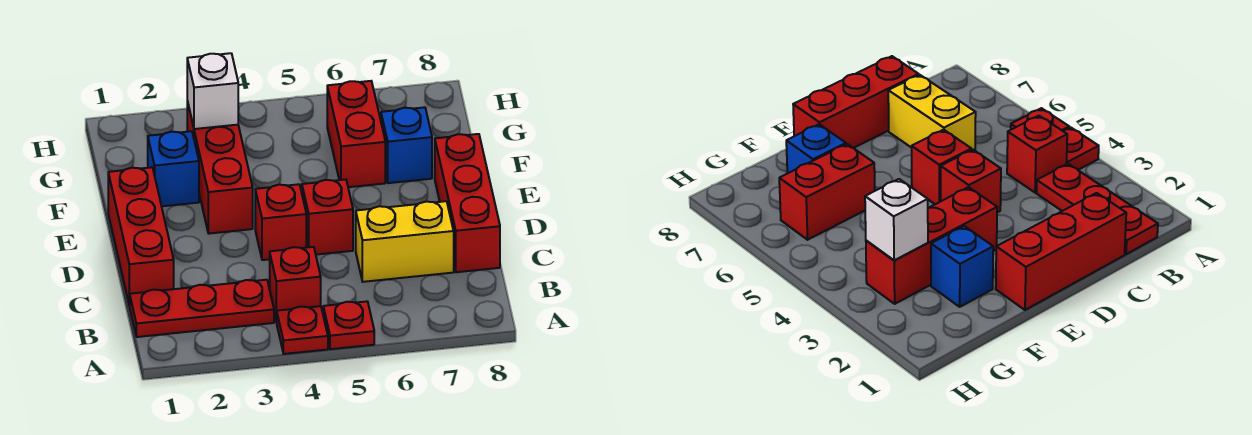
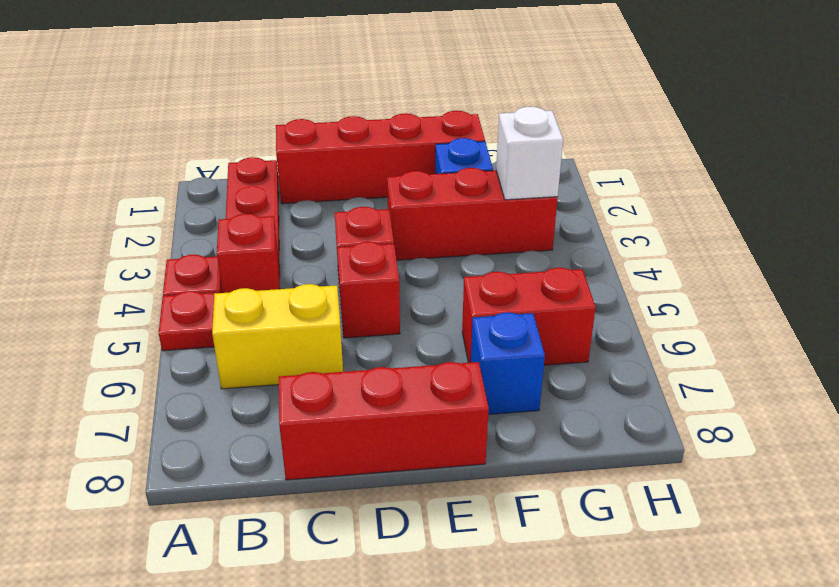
red brick C1:E1 level 1 -> red brick C1:F1 level 1
yellow brick C6:C7 level 1 -> yellow brick B6:C6 level 1

